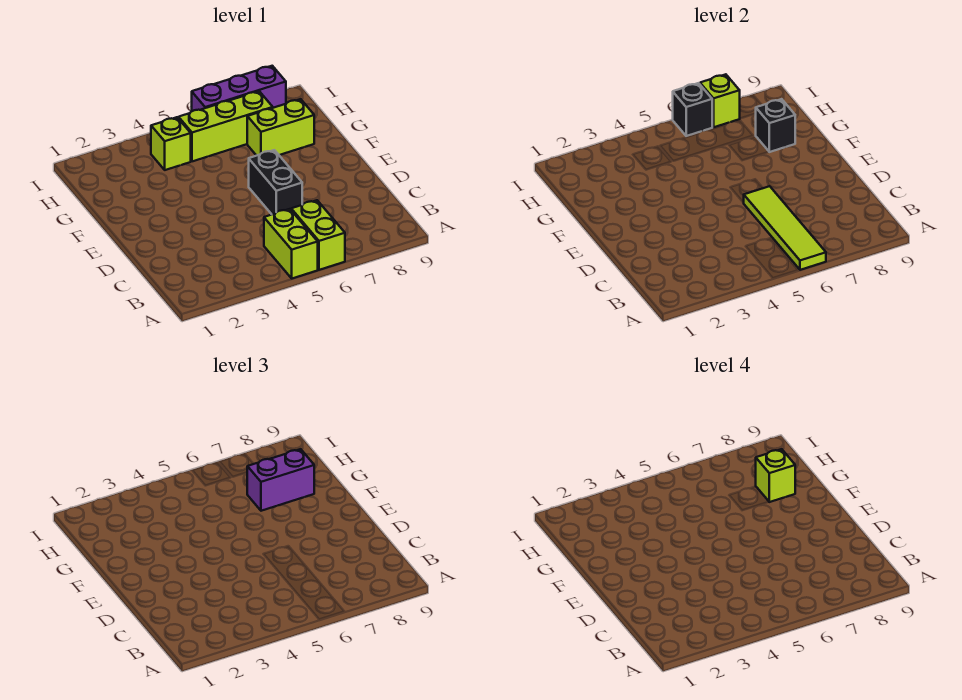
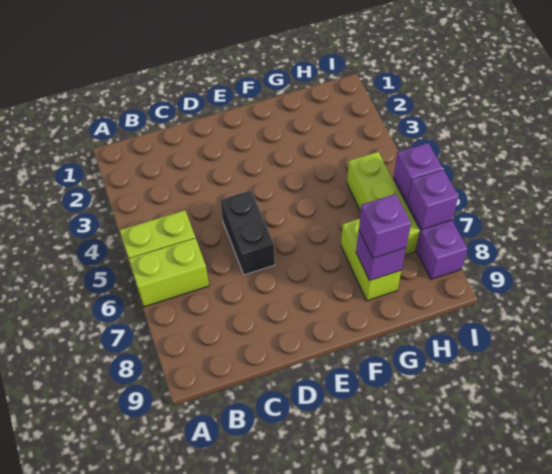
lime tile A6:D6 level 2 -> none
black brick D6:E6 level 1 -> black brick D5:D6 level 1
purple brick G7:G8 level 3 -> purple brick G8 level 3
black brick G8 level 2 -> purple brick G8 level 2
lime brick G8 level 4 -> none
lime brick H4 level 1 -> none
black brick I6 level 2 -> purple brick I6 level 2
lime brick I7 level 2 -> purple brick I7 level 2

